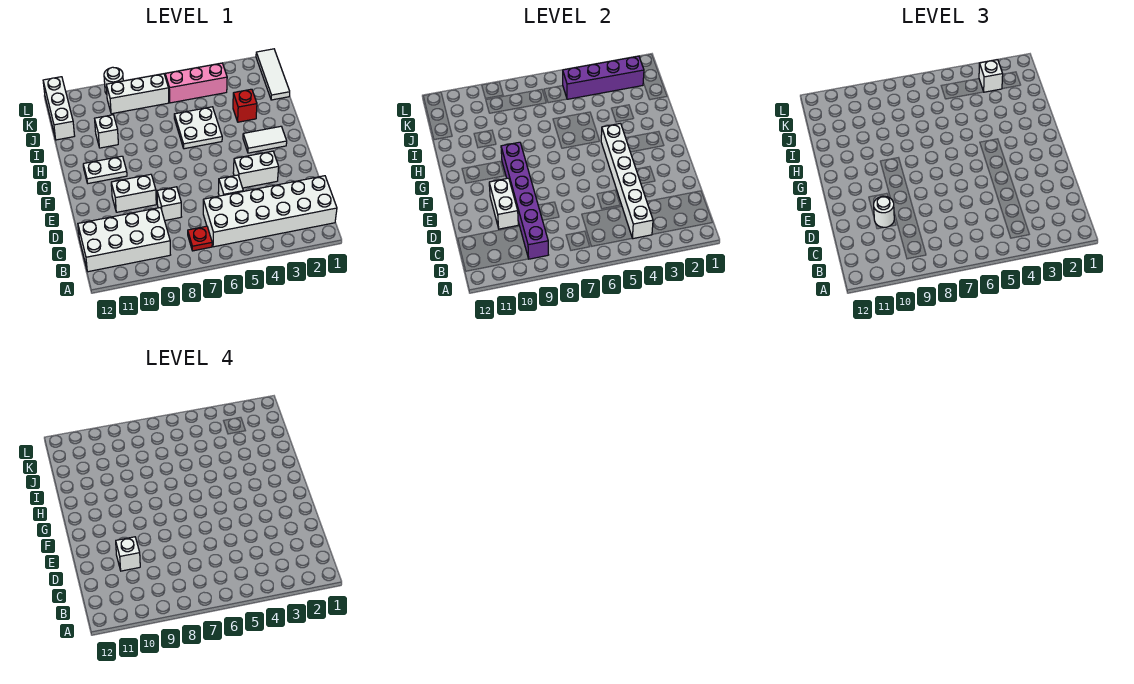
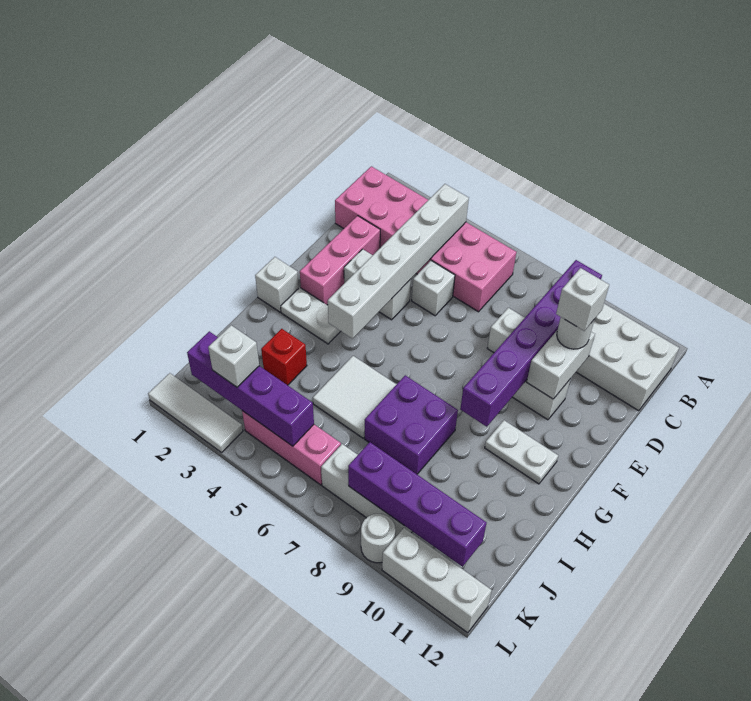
white brick B1:C6 level 1 -> pink brick B1:C6 level 1
red plate B7 level 1 -> none
none -> pink brick D2:F2 level 1
white tile G2:G3 level 1 -> white plate G2:G3 level 1
white plate H5:I6 level 1 -> white tile H5:I6 level 1
none -> purple brick H7:I8 level 1
white brick I10 level 1 -> white brick G1 level 1
white tile J1:L1 level 1 -> white tile L1:L3 level 1
white brick J12:L12 level 1 -> white brick L10:L12 level 1
none -> purple brick K8:K11 level 2

